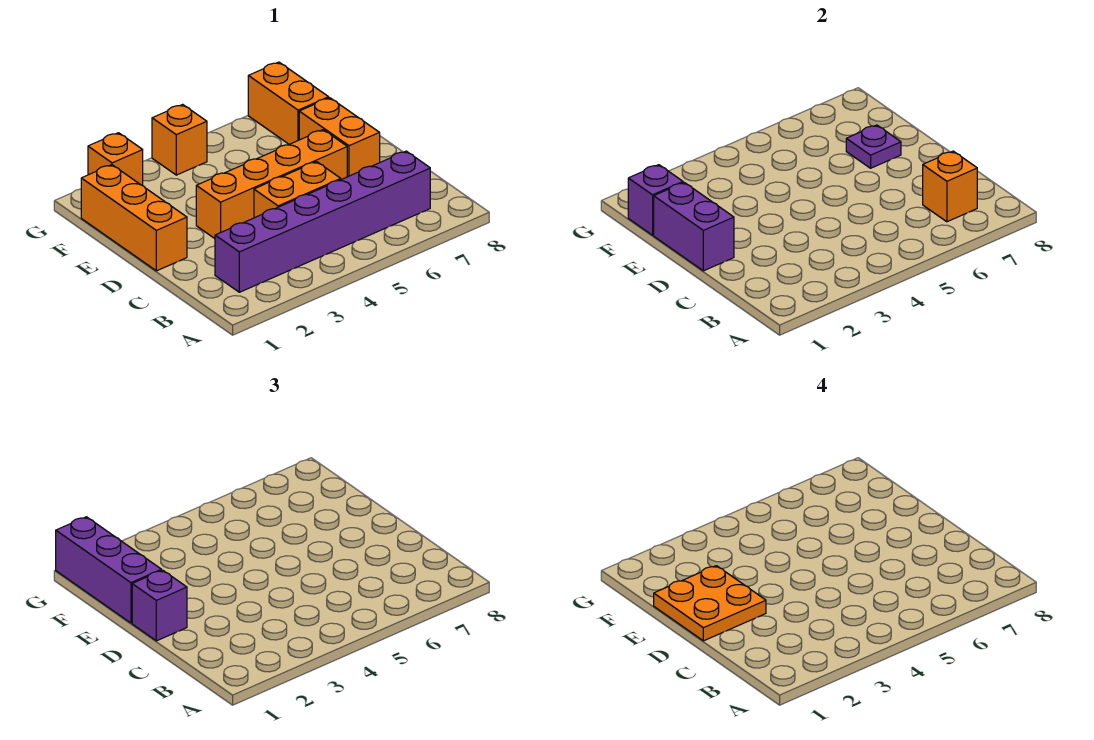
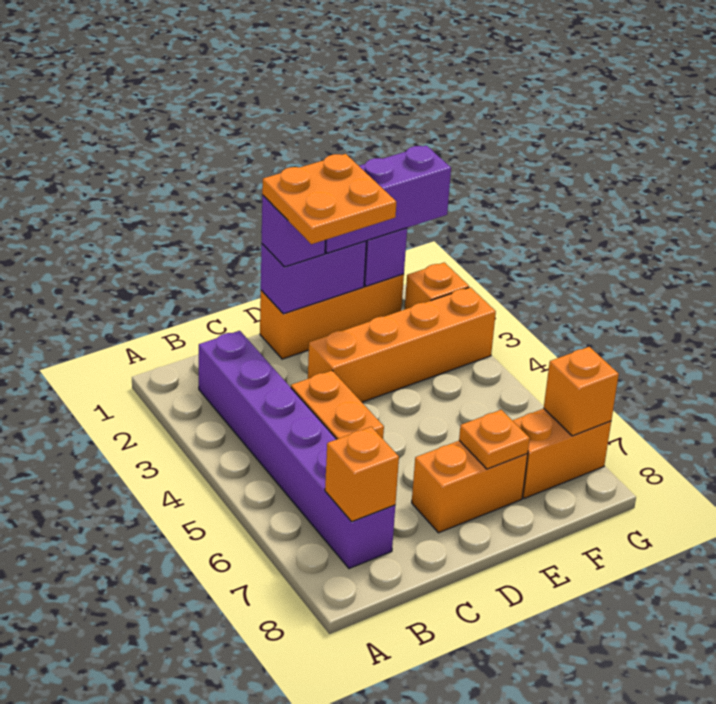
orange brick D3:D6 level 1 -> orange brick D3:G3 level 1
purple plate E7 level 2 -> orange plate E7 level 2
orange brick G4 level 1 -> orange brick G7 level 2

